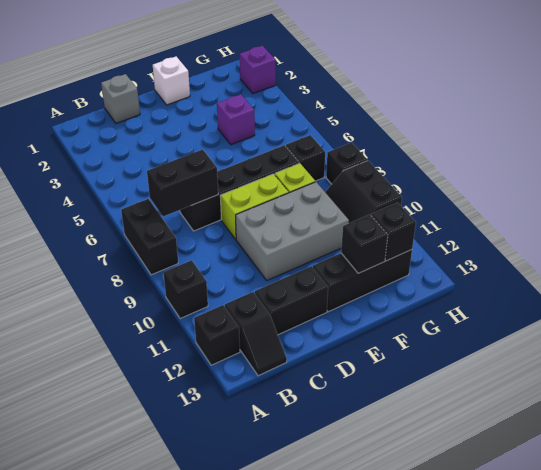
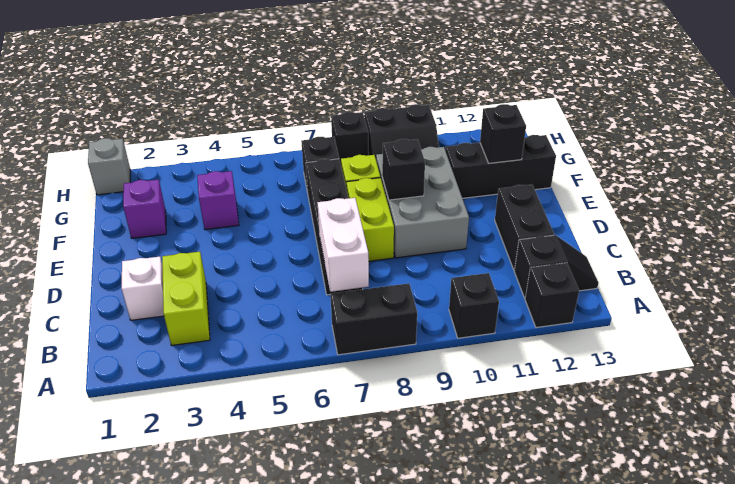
none -> lime brick B3:C3 level 1
black brick B7:C7 level 2 -> white brick B7:C7 level 2
grey brick C1 level 1 -> grey brick H1 level 1
white brick E1 level 1 -> white brick C2 level 1
black brick E12:G12 level 1 -> black brick F11:F13 level 1
black brick G12 level 2 -> black brick E9 level 2
purple brick H2 level 1 -> purple brick F2 level 1

